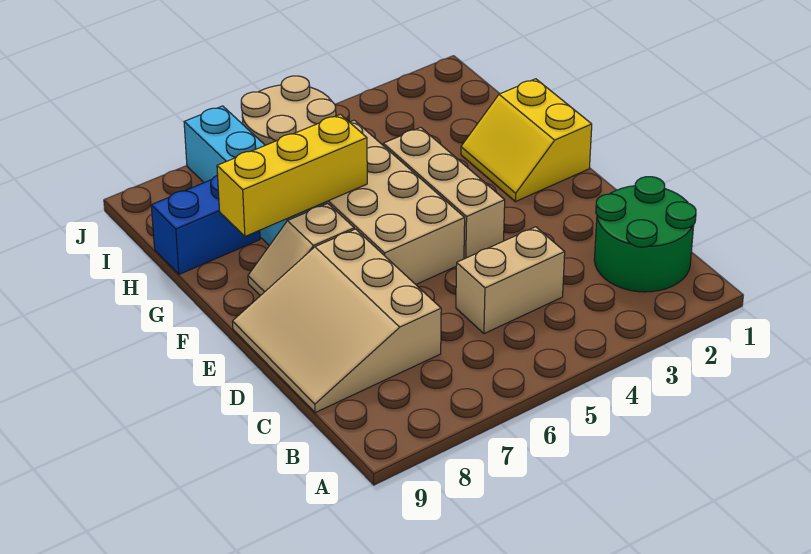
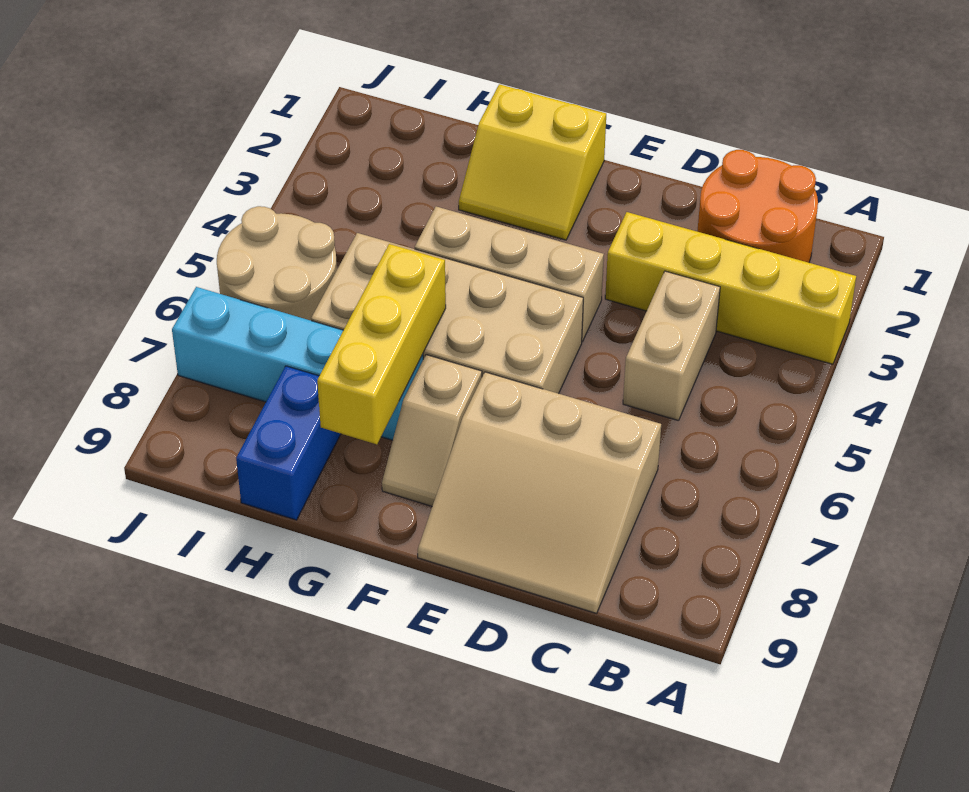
none -> yellow brick A3:D3 level 1
green round brick B1:C2 level 1 -> orange round brick B1:C2 level 1

